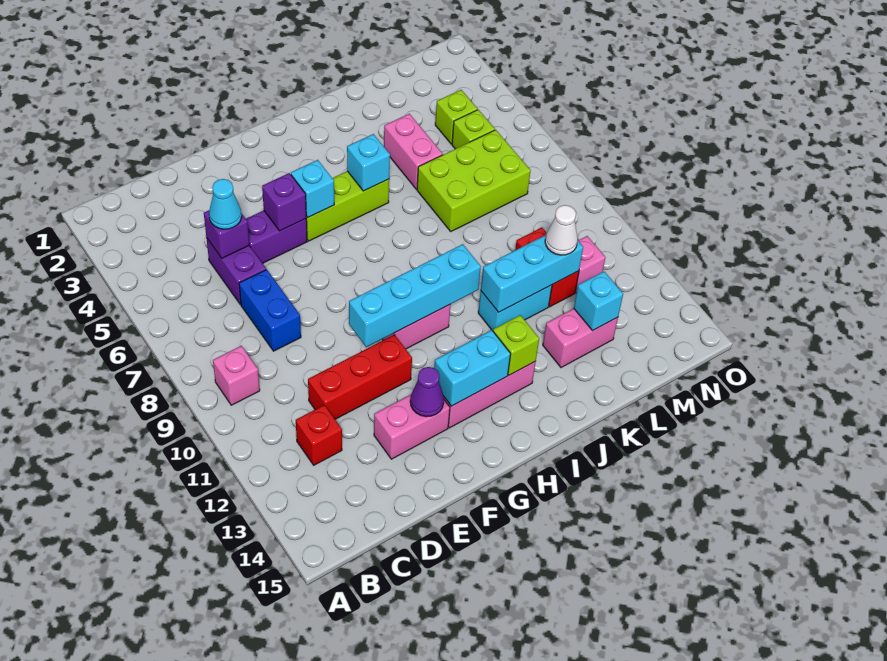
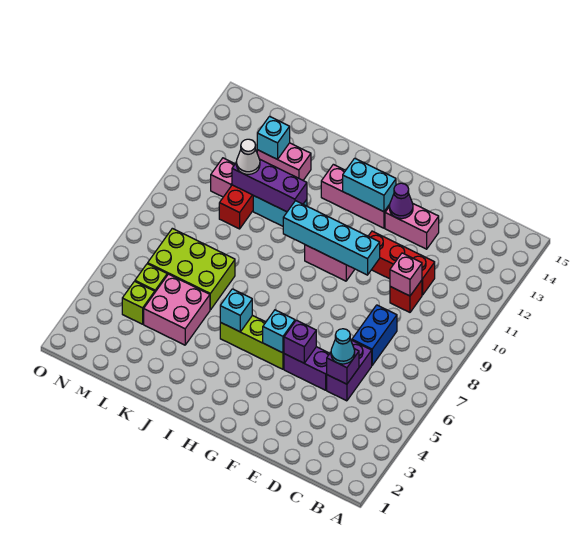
pink brick B9 level 1 -> pink brick D10 level 2
red brick C12 level 1 -> red brick D10 level 1
lime brick I13 level 2 -> none
cyan brick J11:L11 level 2 -> purple brick J11:L11 level 2
pink brick K4:K5 level 1 -> pink brick K4:L5 level 1

